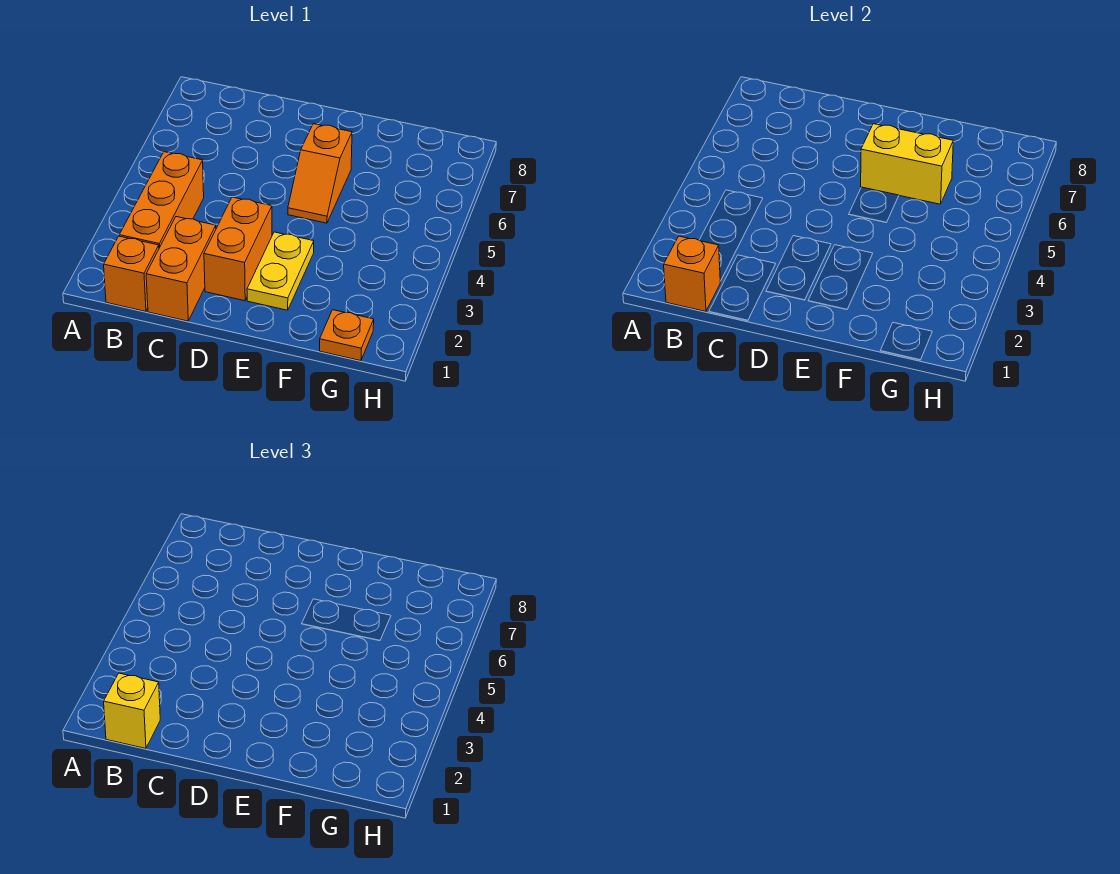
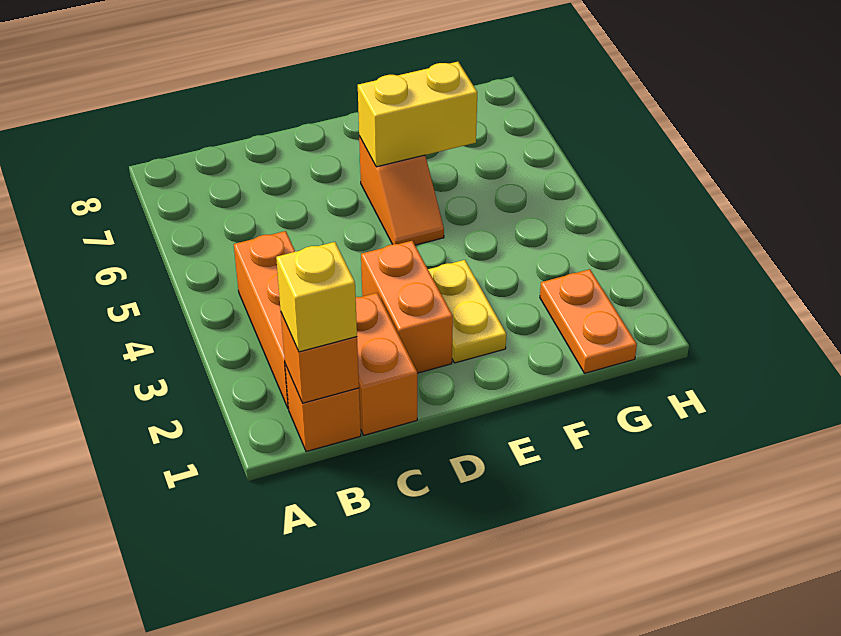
orange plate G1 level 1 -> orange plate G1:G2 level 1

